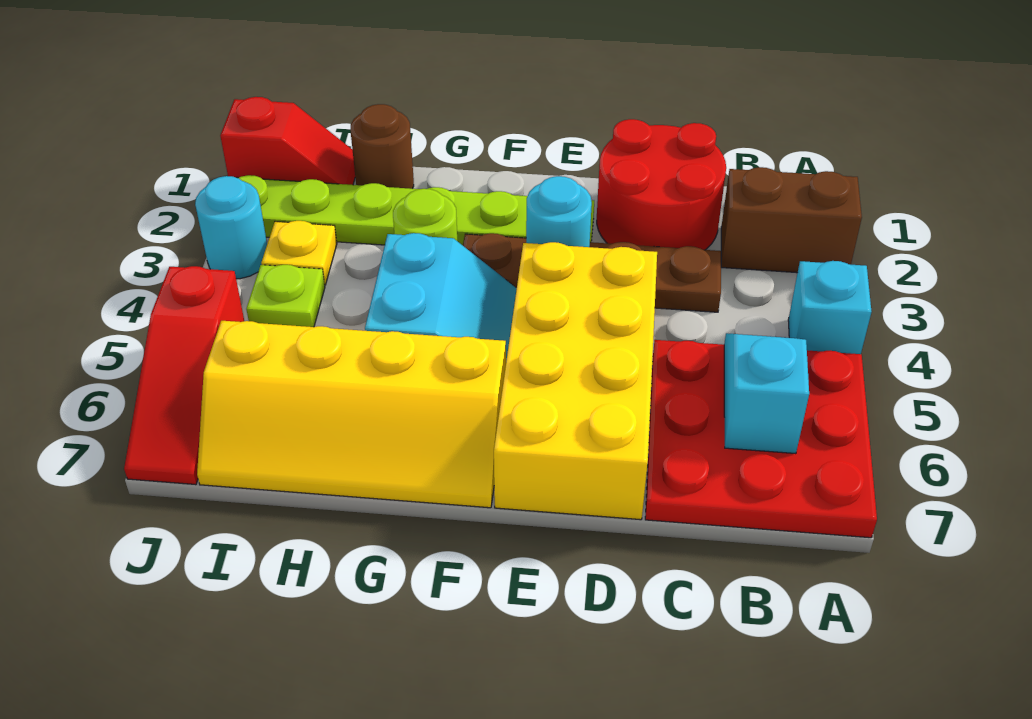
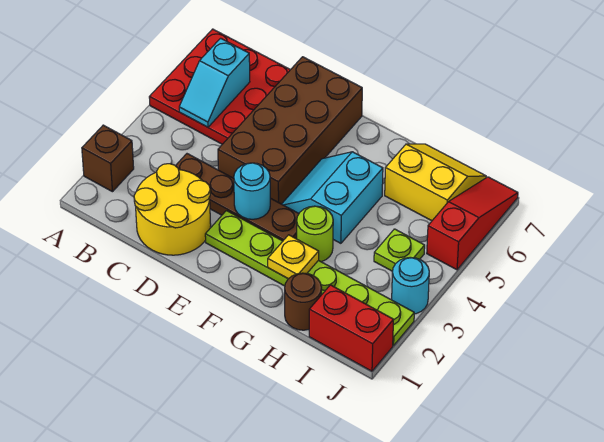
brown brick A2:B2 level 1 -> brown brick A2 level 1
cyan brick A4 level 1 -> none
red round brick C1:D2 level 1 -> yellow round brick C1:D2 level 1
yellow brick D4:E7 level 1 -> brown brick D4:E7 level 1
yellow slope F6:I7 level 1 top 6 -> yellow slope H6:I7 level 1 top 6
red slope I1:J1 level 1 top J -> red brick I1:J1 level 1
yellow plate I3 level 1 -> yellow plate G2 level 2

